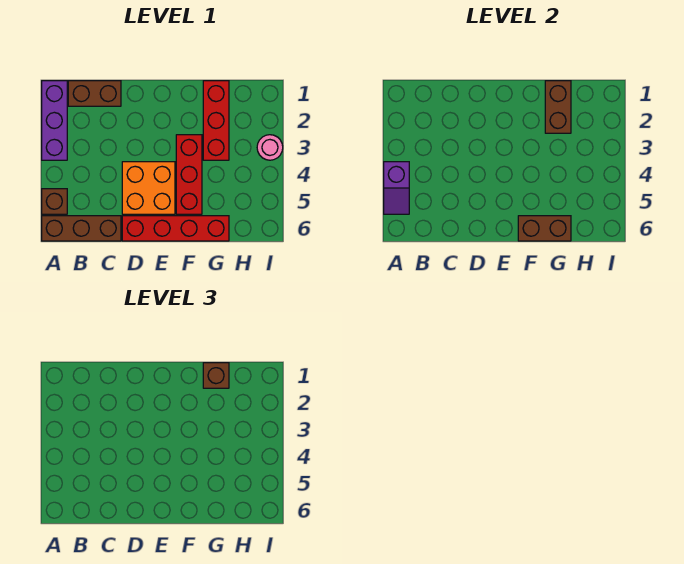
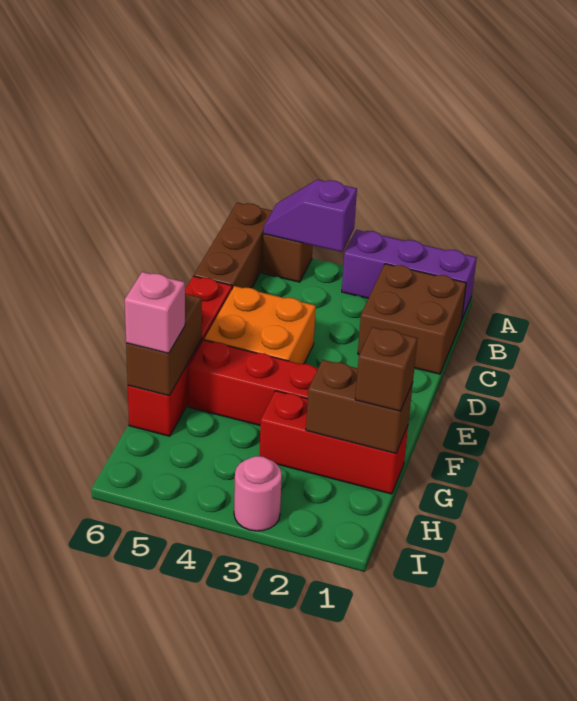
brown brick B1:C1 level 1 -> brown brick B1:C2 level 1
none -> pink brick G6 level 3

